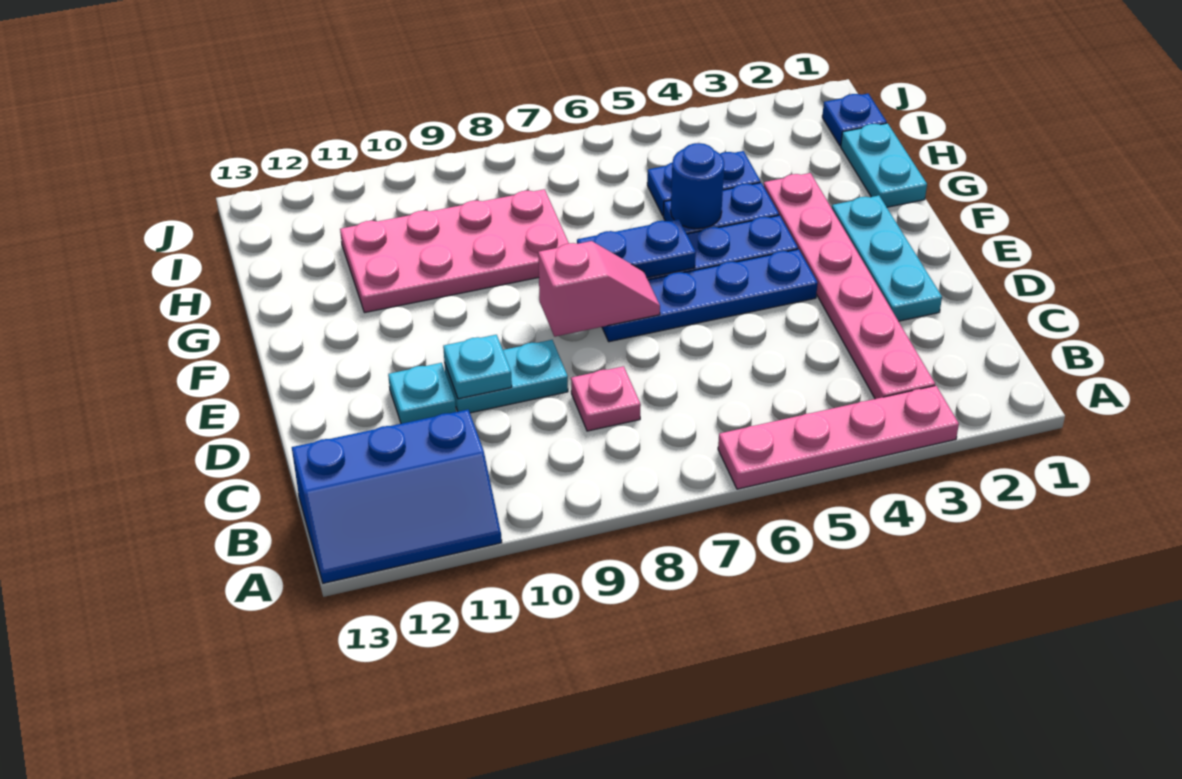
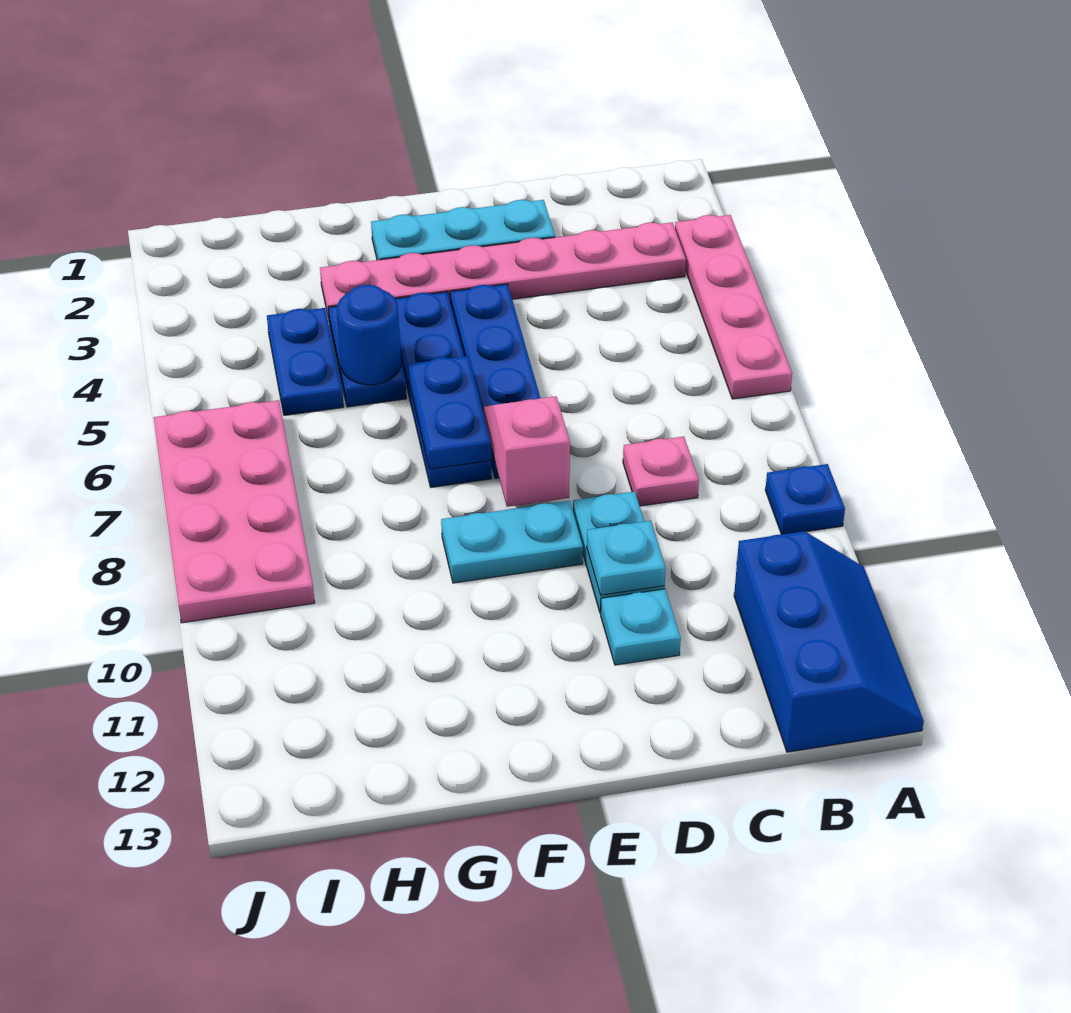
cyan plate G1:H1 level 1 -> cyan plate E9:F9 level 1
pink plate G8:H11 level 1 -> pink plate I6:J9 level 1
blue plate I1 level 1 -> blue plate A9 level 1

